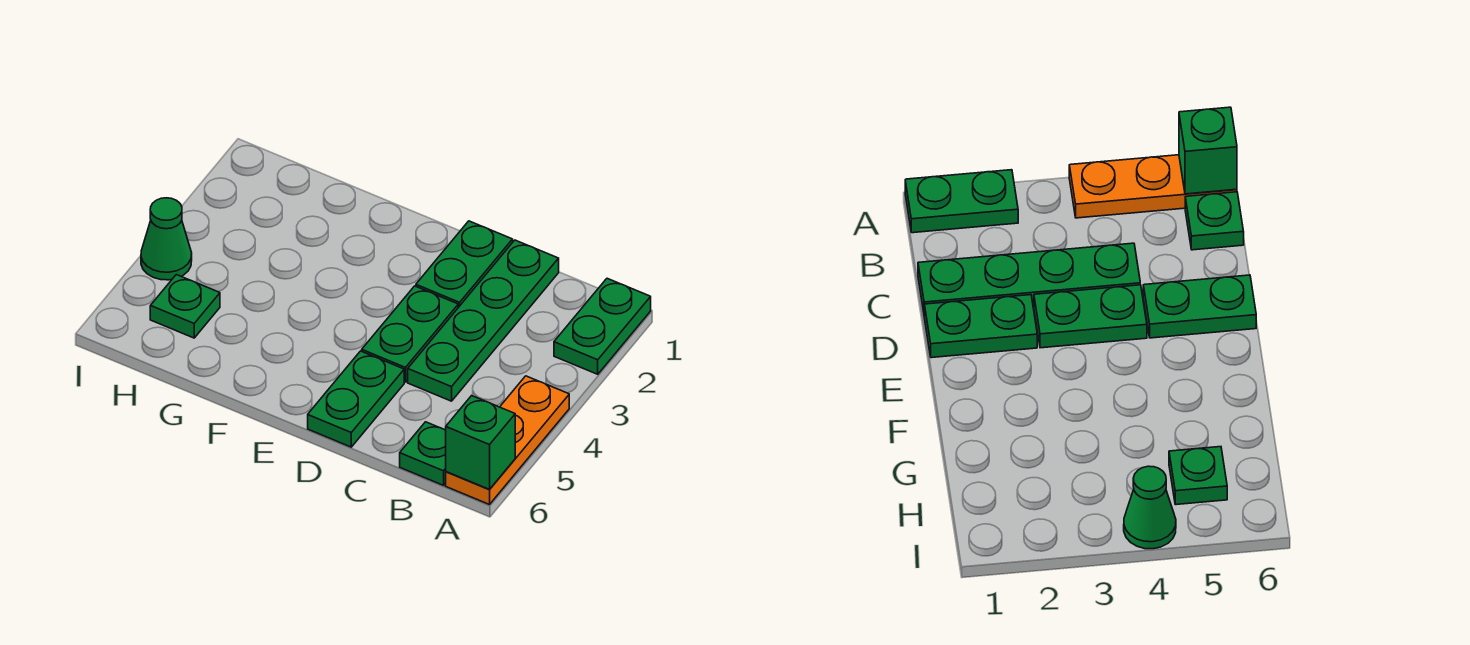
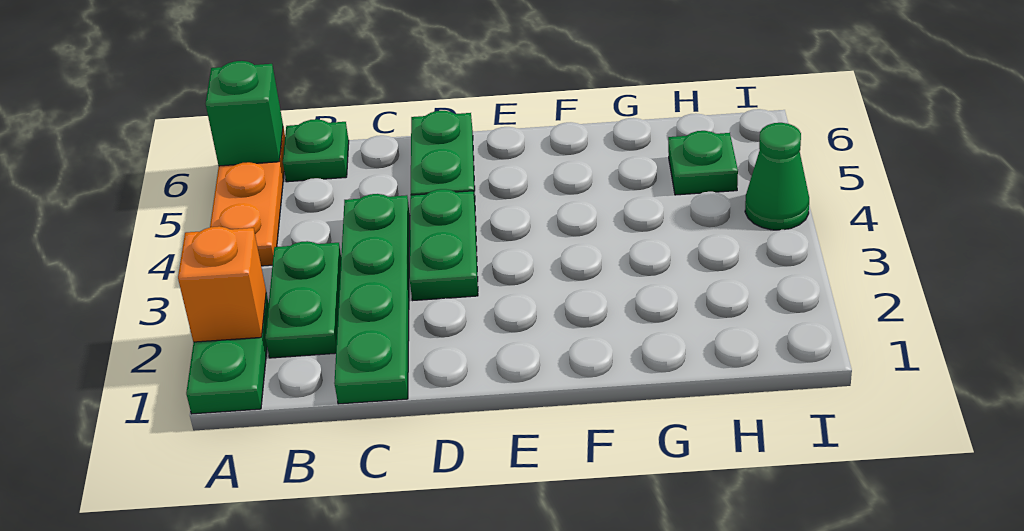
none -> orange brick A2 level 2
green plate D1:D2 level 1 -> green plate B2:B3 level 1

